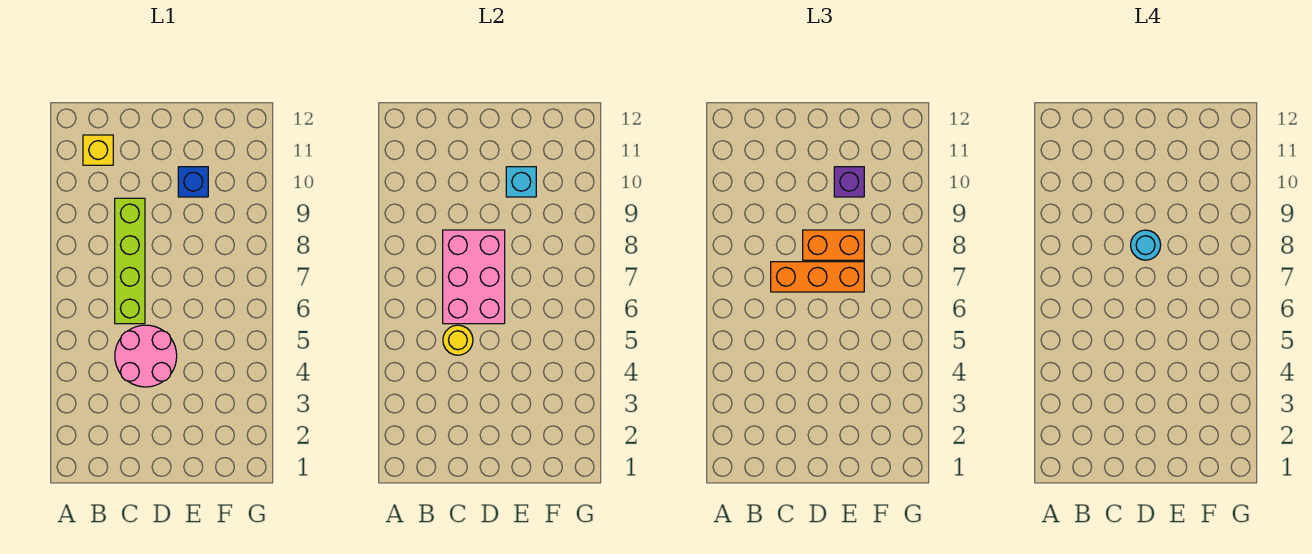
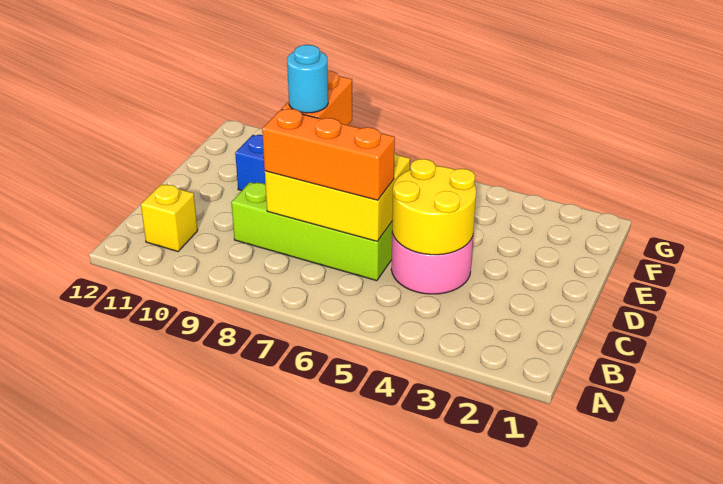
yellow round brick C5 level 2 -> yellow round brick C4:D5 level 2
pink brick C6:D8 level 2 -> yellow brick C6:D8 level 2
orange brick C7:E7 level 3 -> orange brick C6:C8 level 3
cyan brick E10 level 2 -> none
purple brick E10 level 3 -> none

